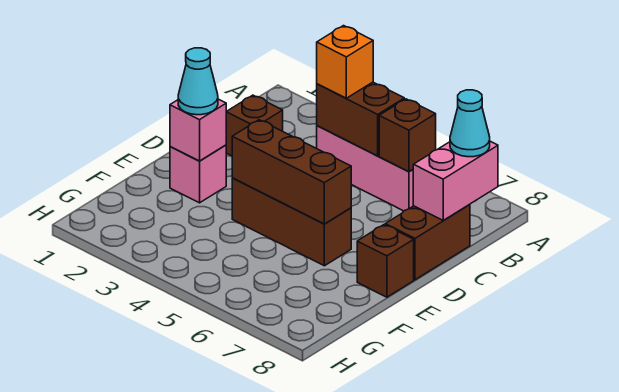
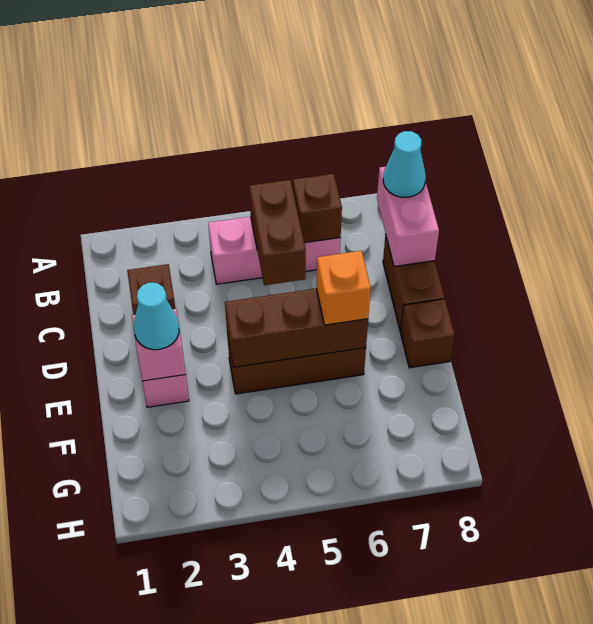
brown brick B4:B5 level 2 -> brown brick B5:C5 level 2
orange brick B4 level 3 -> orange brick E6 level 3

